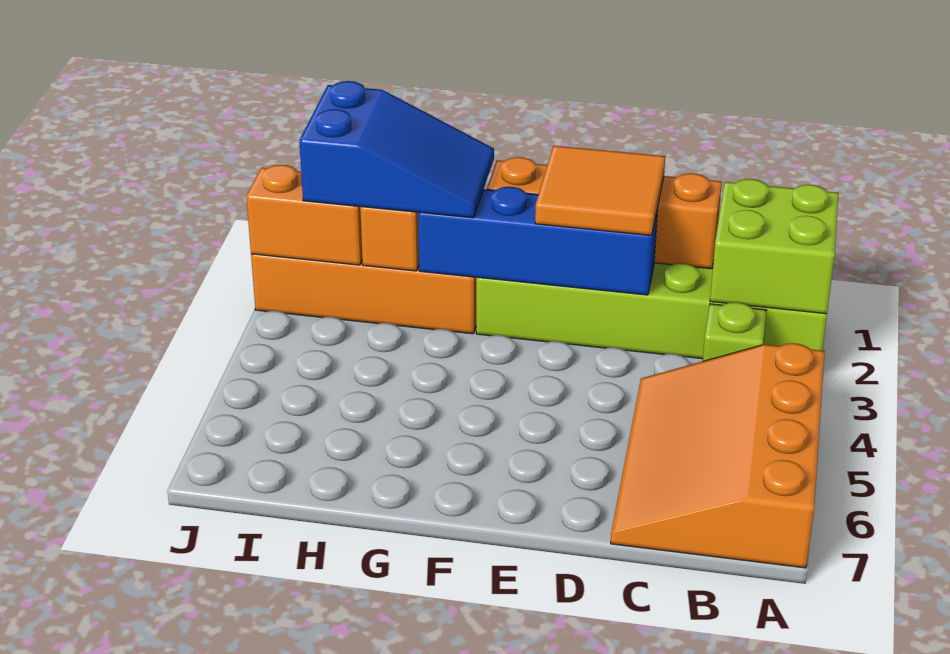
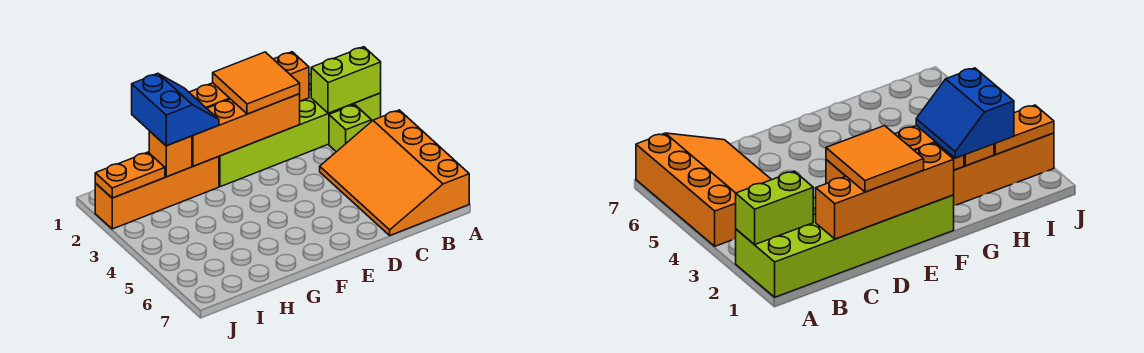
lime brick A1:B2 level 2 -> lime brick A2:B2 level 2
blue brick D2:G2 level 2 -> orange brick D2:G2 level 2
blue slope G1:I2 level 3 top I -> blue slope G1:H2 level 3 top H
orange brick I2:J2 level 2 -> orange plate I2:J2 level 2

